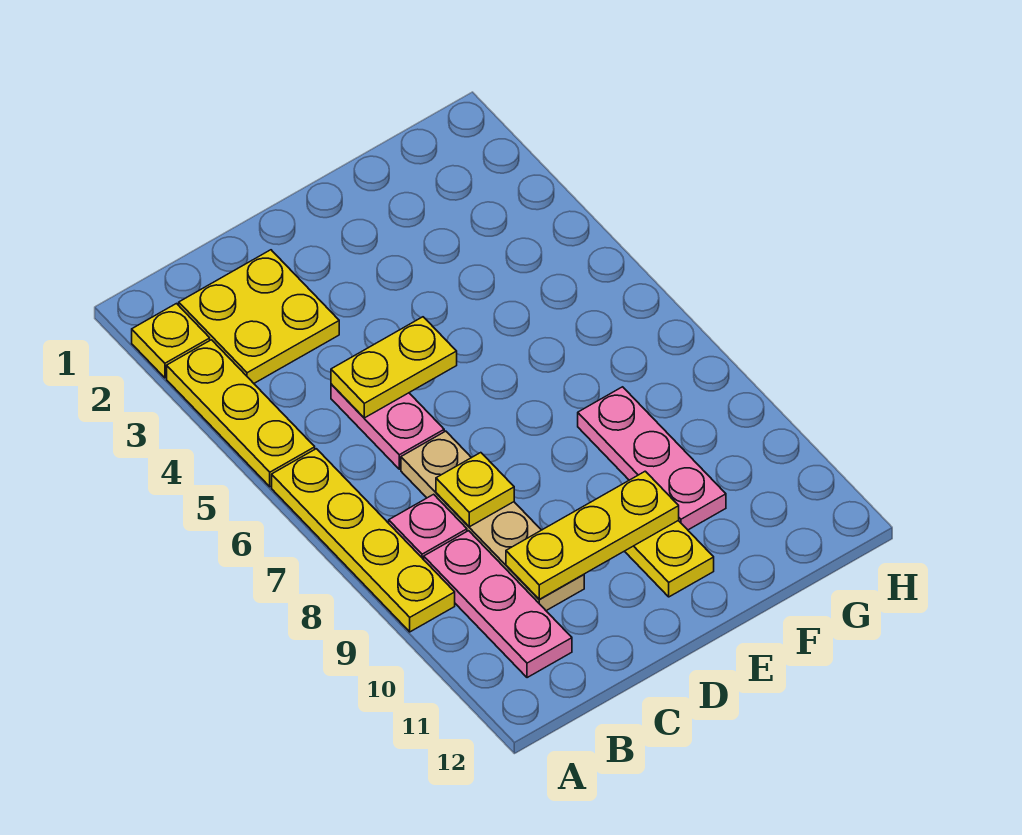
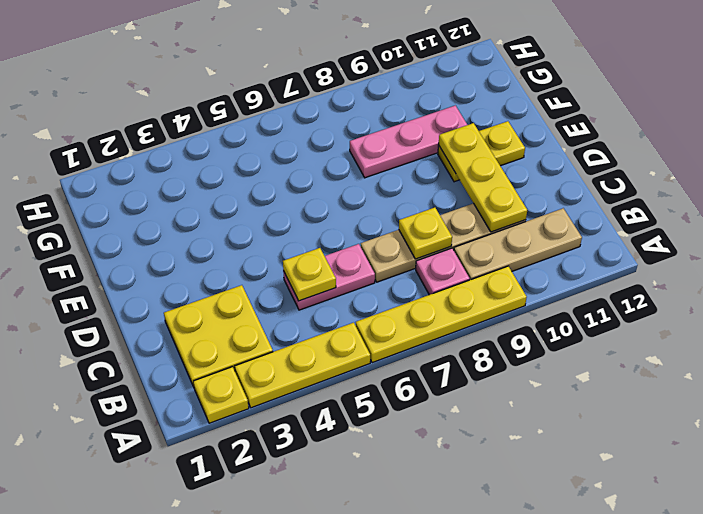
pink plate B9:B11 level 1 -> tan plate B9:B11 level 1
yellow plate C5:D5 level 2 -> yellow plate C5 level 2

